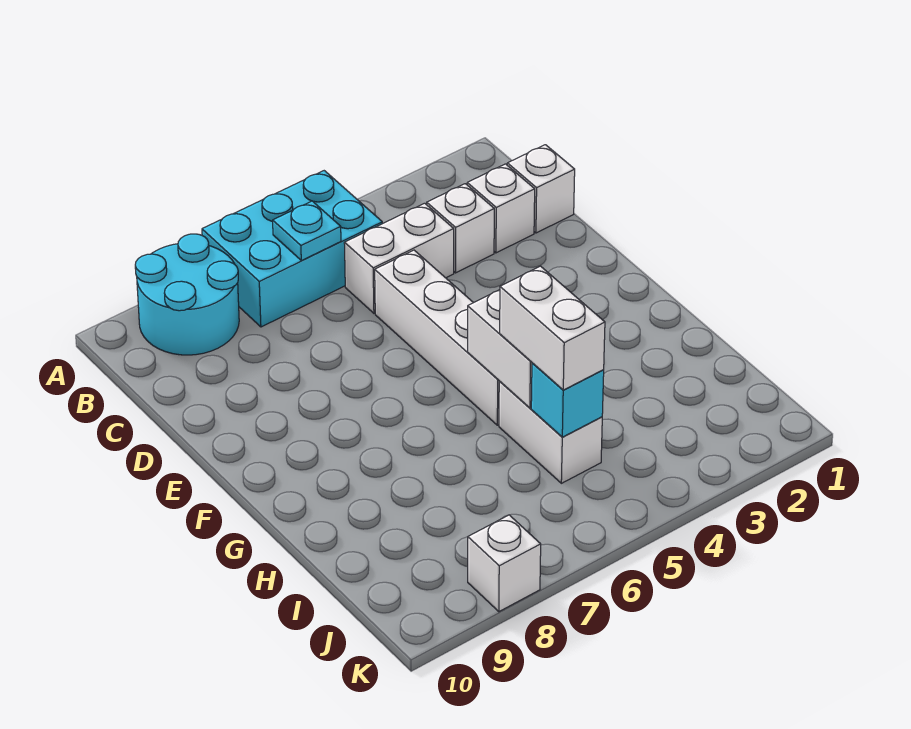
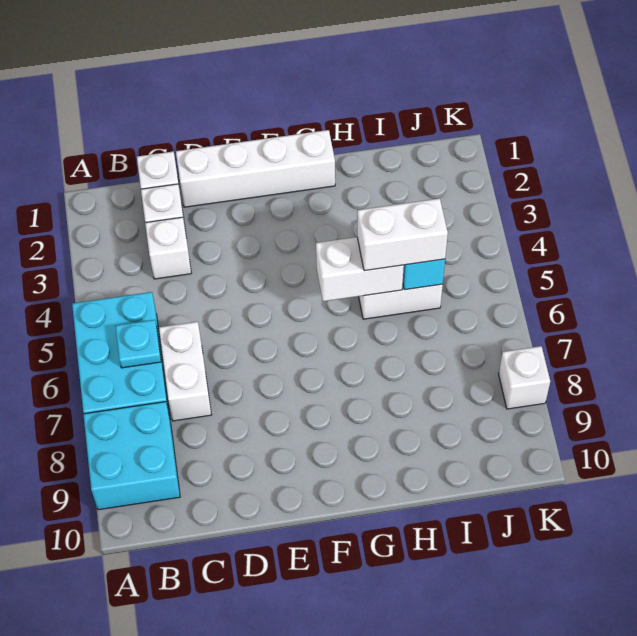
cyan round brick A8:B9 level 1 -> cyan brick A8:B9 level 1
white brick C4:C5 level 1 -> white brick C6:C7 level 1
white brick D5:G5 level 1 -> white brick D1:G1 level 1

